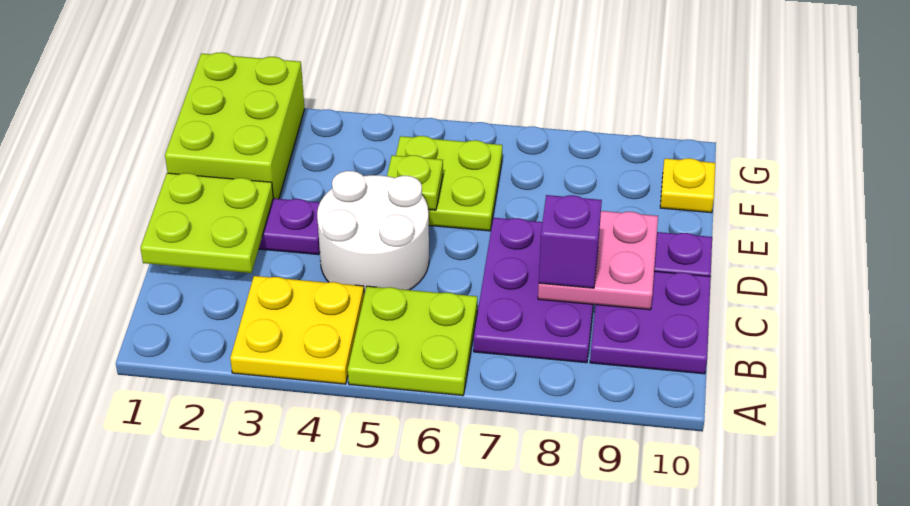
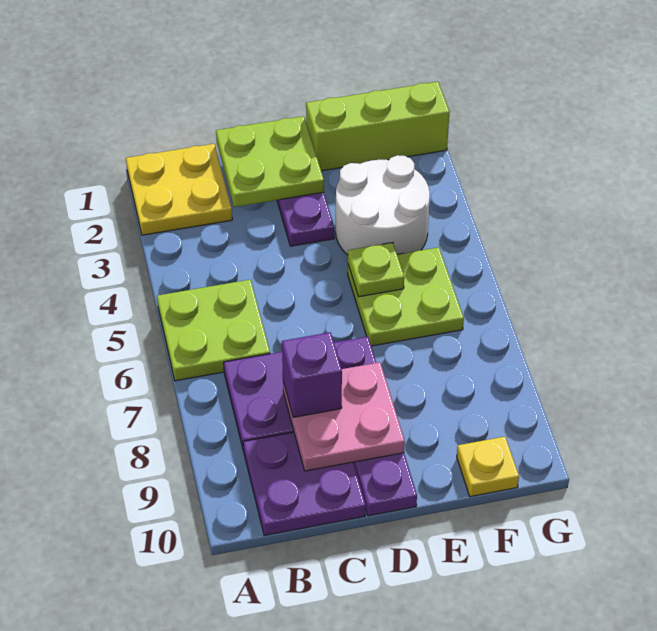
yellow plate A3:B4 level 1 -> yellow plate A1:B2 level 1
white round brick C4:D5 level 1 -> white round brick E3:F4 level 1
lime brick E1:G2 level 1 -> lime brick E1:G1 level 1

